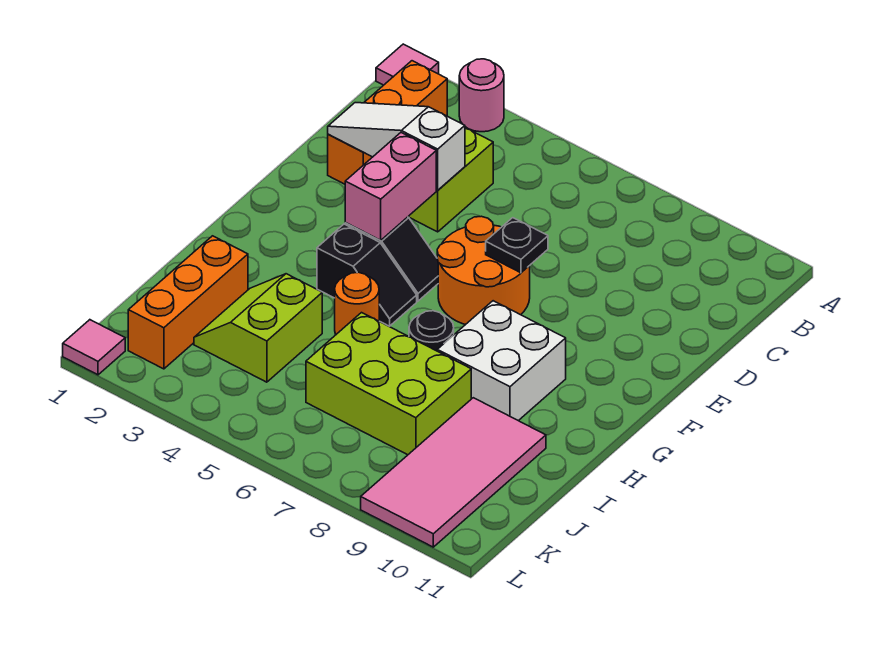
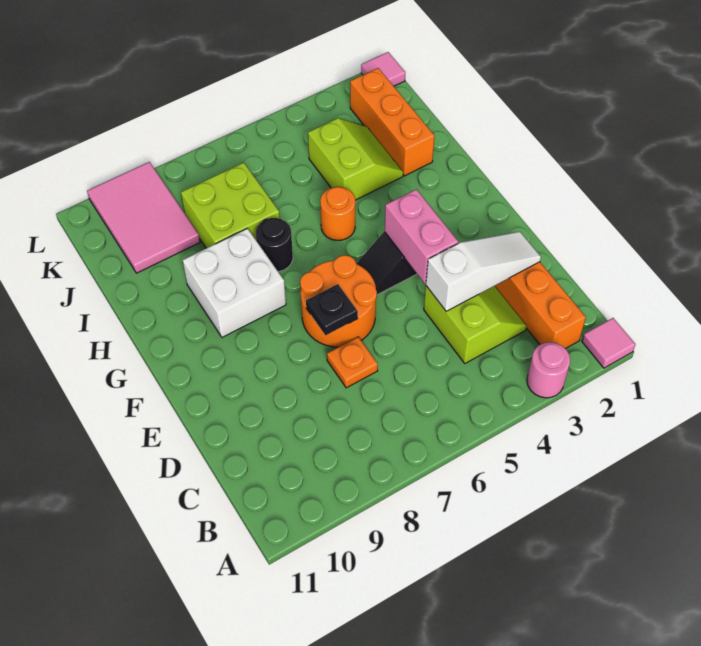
none -> orange plate D7 level 1
black slope G4:G5 level 1 top 4 -> none
lime brick I6:J8 level 1 -> lime brick I7:J8 level 1
pink tile I9:L10 level 1 -> pink tile J9:L10 level 1

